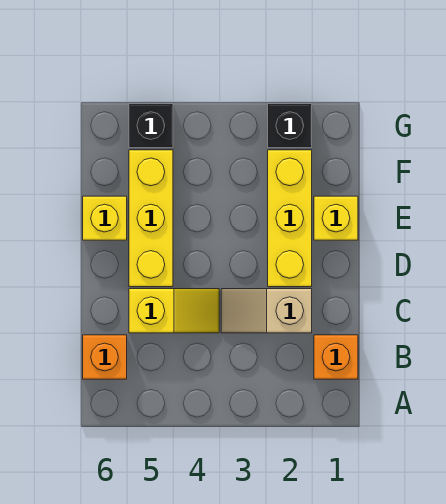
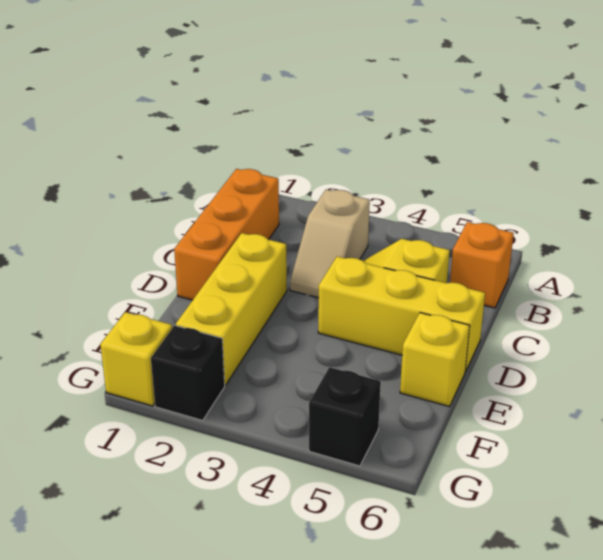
orange brick B1 level 1 -> orange brick B1:D1 level 1
tan slope C2:C3 level 1 top 2 -> tan slope B3:C3 level 1 top B
yellow brick D5:F5 level 1 -> yellow brick D4:D6 level 1
yellow brick E1 level 1 -> yellow brick G1 level 1

